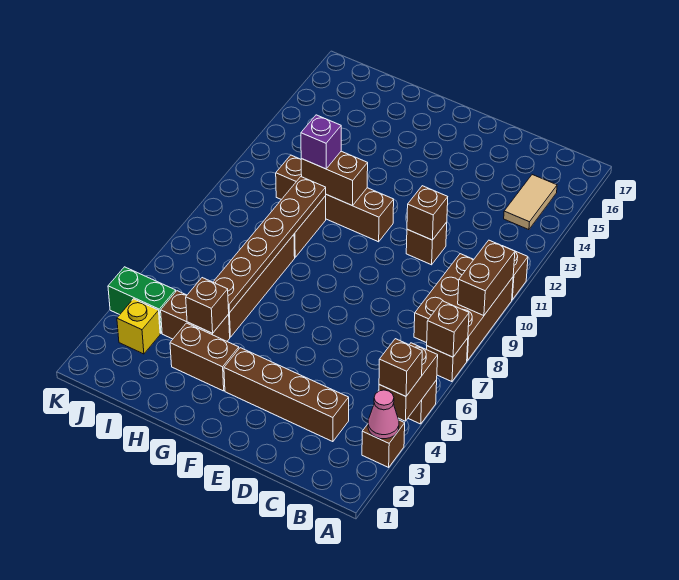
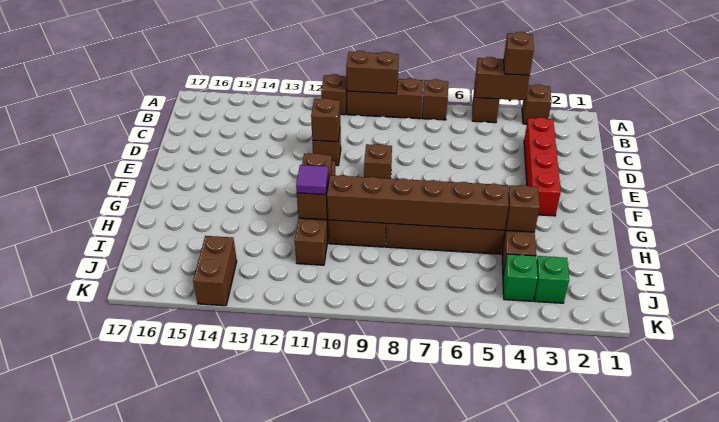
pink cone A3 level 2 -> none
brown brick A7 level 2 -> brown brick E9 level 1
brown brick A8:B10 level 1 -> brown brick A8:A10 level 1
tan tile B14:B15 level 1 -> none
brown brick C3:F3 level 1 -> red brick C3:F3 level 1
brown brick G3:H3 level 1 -> brown brick J14:K14 level 1
brown plate H5:H10 level 2 -> brown brick H5:H10 level 2
purple brick H11 level 3 -> purple tile H11 level 3
yellow brick J3 level 1 -> green brick J3 level 1
green brick J4:K4 level 1 -> green brick J4 level 1

